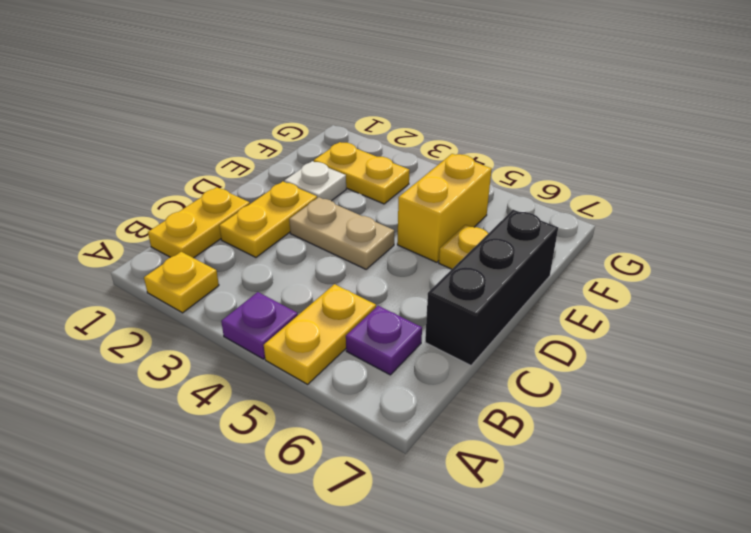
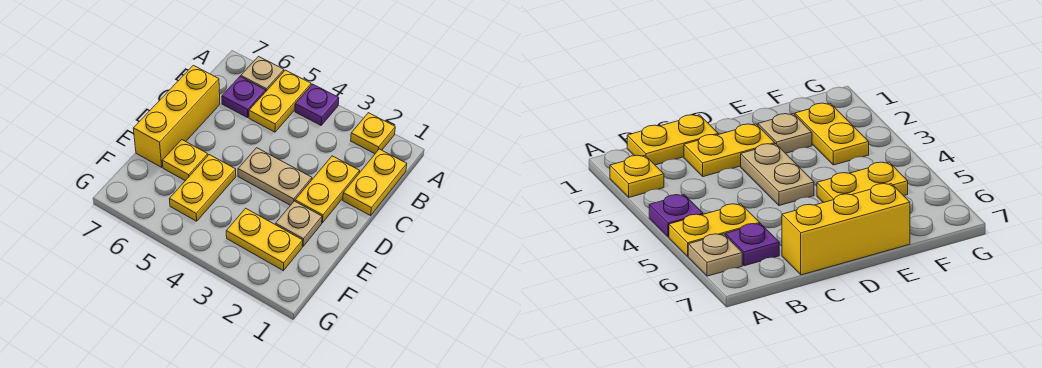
none -> tan plate A6 level 1
black brick C7:E7 level 1 -> yellow brick C7:E7 level 1
white plate E2 level 1 -> tan plate E2 level 1
yellow brick E5:F5 level 1 -> yellow plate E5:F5 level 1

